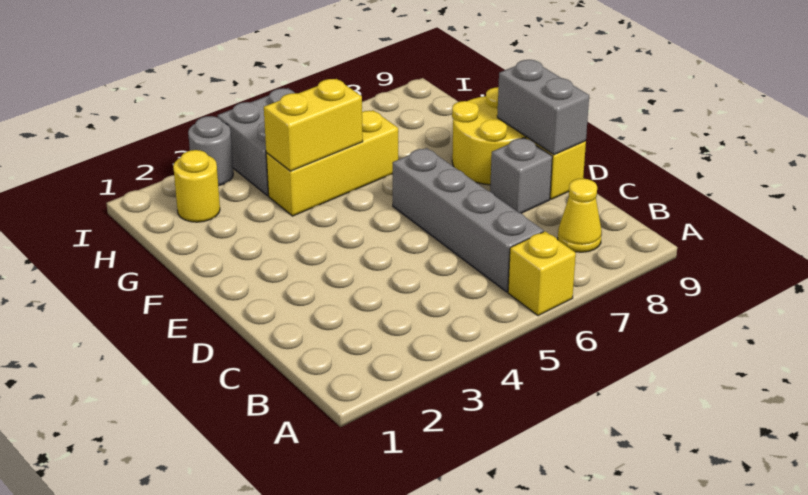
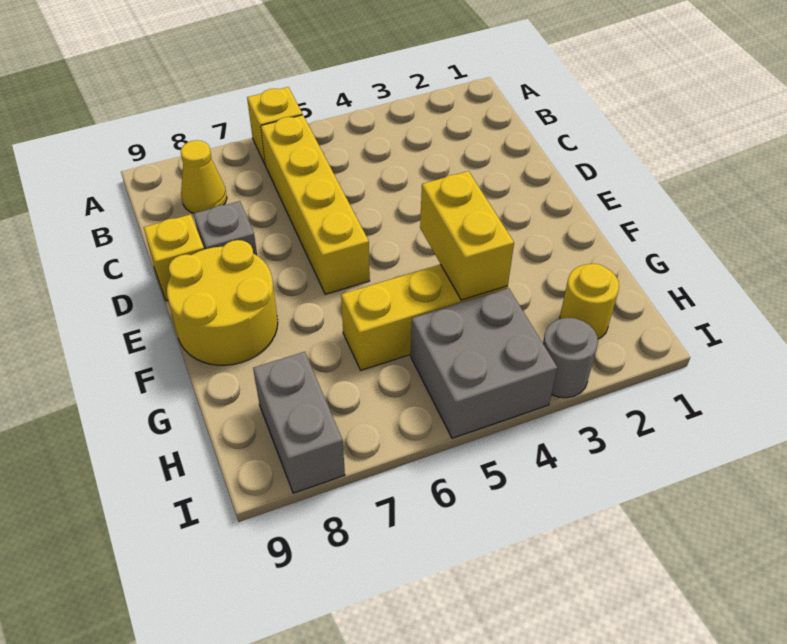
grey brick B6:E6 level 1 -> yellow brick B6:E6 level 1
grey brick D9:E9 level 2 -> grey brick H8:I8 level 1
yellow brick G4:G5 level 2 -> yellow brick F4:G4 level 2

